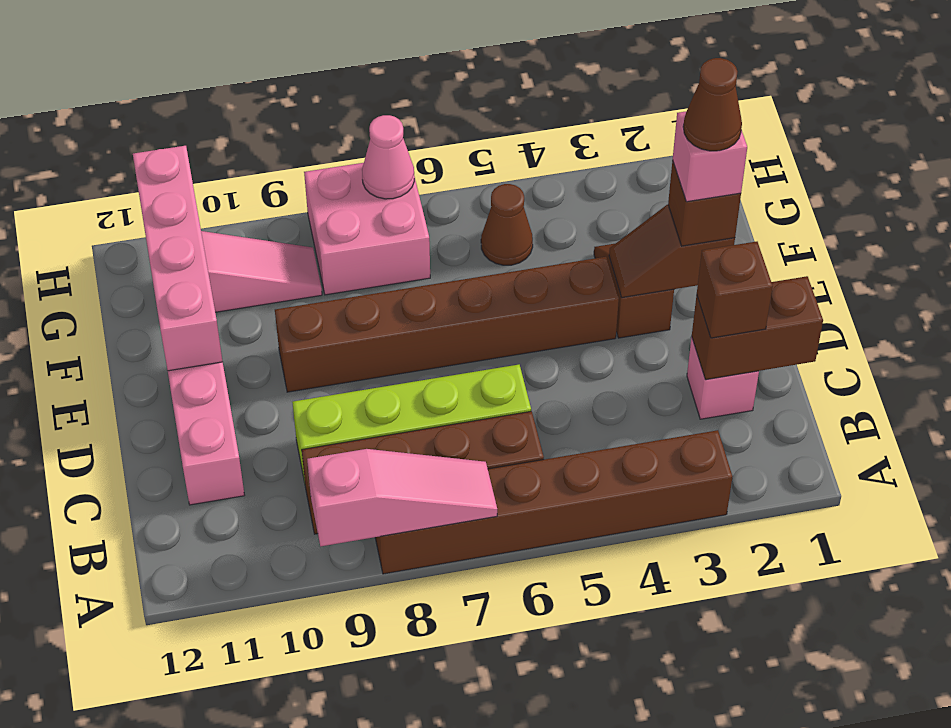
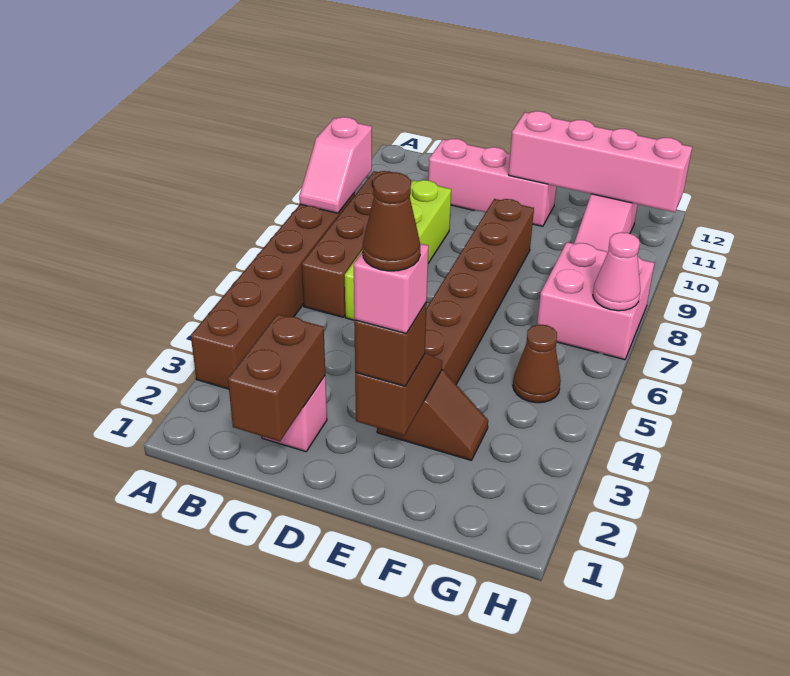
pink slope A7:A9 level 2 top 9 -> pink slope A8:A9 level 2 top 9
brown brick C2 level 3 -> none

